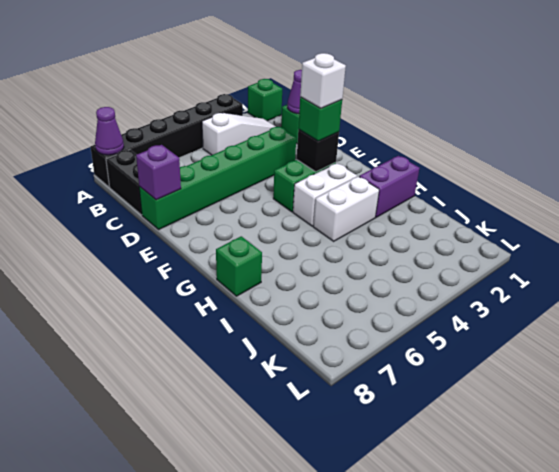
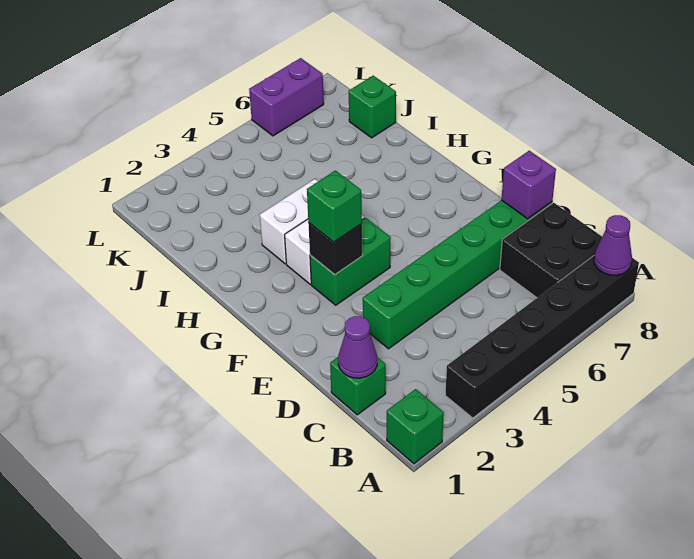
white slope B2:B4 level 1 top 4 -> none
black brick B8:C8 level 1 -> black brick B7:C8 level 1
white brick F3 level 4 -> none
purple brick H1:H2 level 1 -> purple brick L6:L7 level 1
green brick H8 level 1 -> green brick J8 level 1

